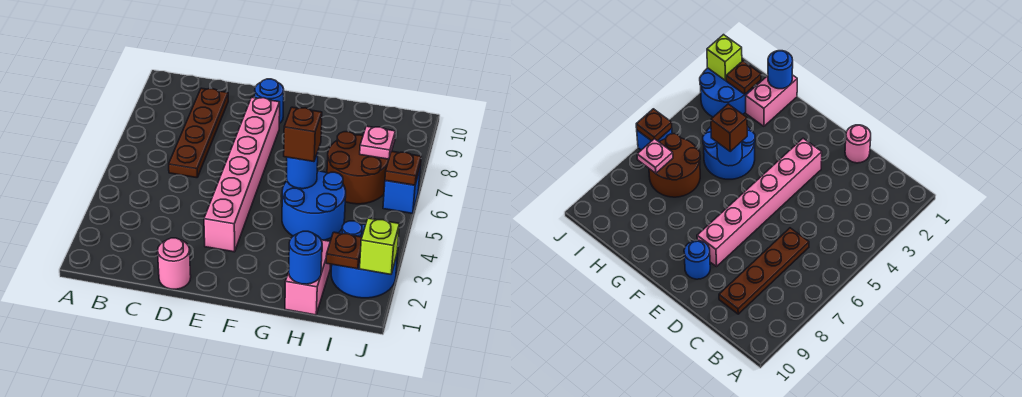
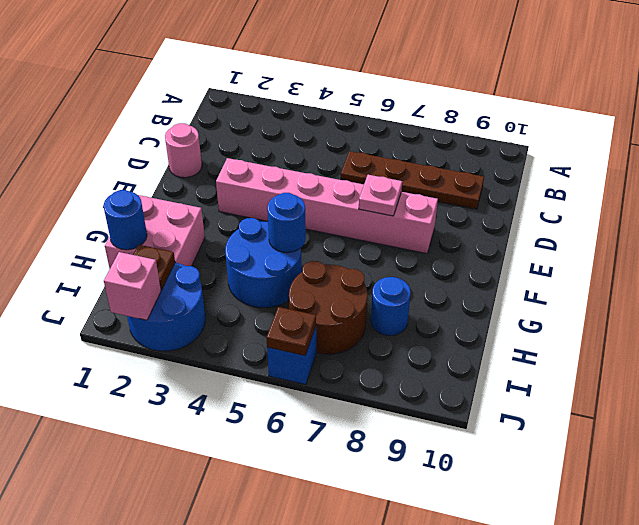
blue round brick E9 level 1 -> blue round brick H8 level 1
brown brick G5 level 3 -> none
pink brick H1:H2 level 1 -> pink brick G1:H2 level 1
pink plate I7 level 2 -> pink plate E7 level 2
lime brick J2 level 2 -> pink brick J2 level 2

